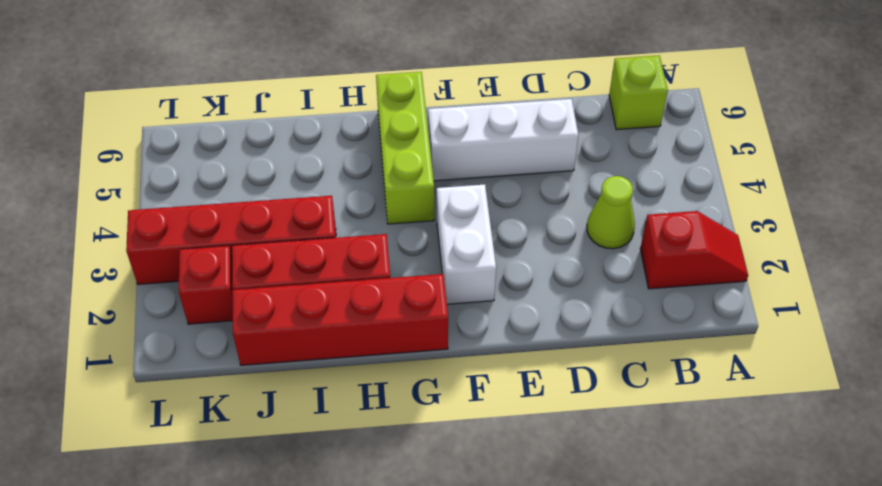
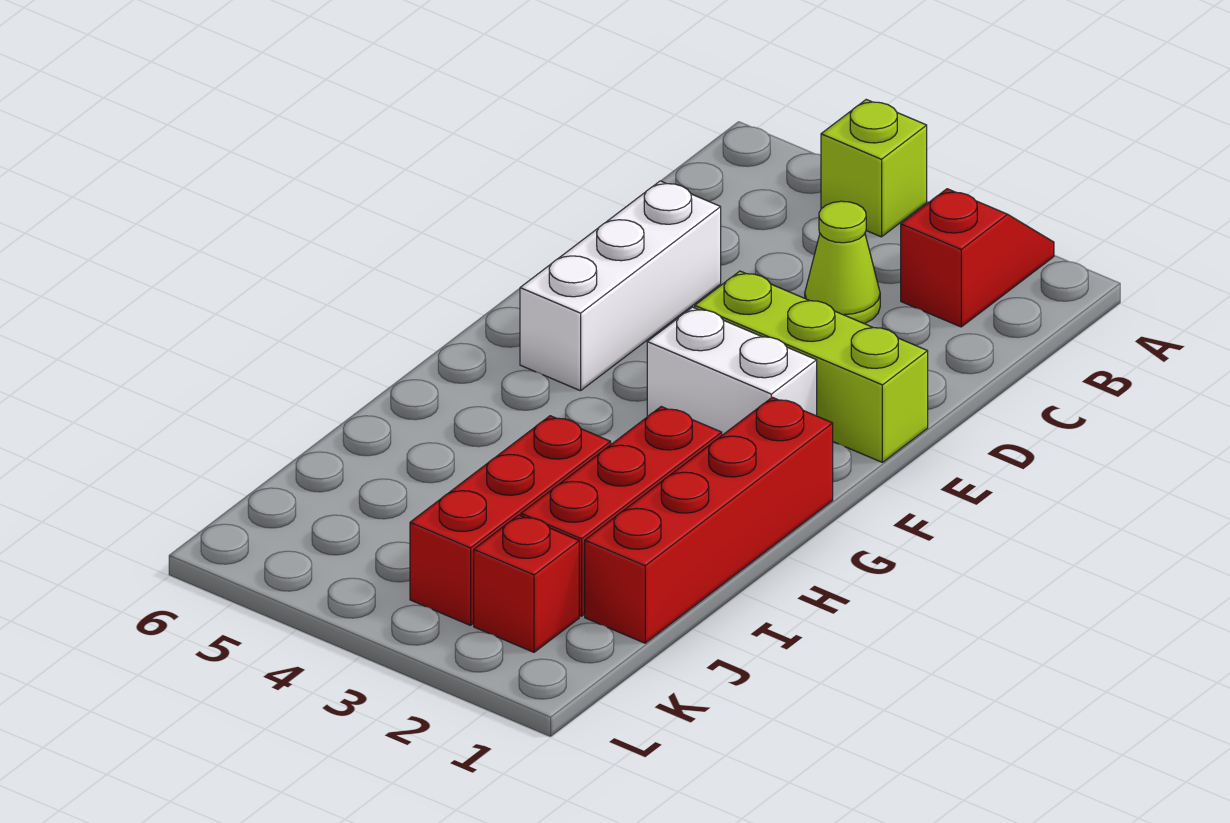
lime brick B6 level 1 -> lime brick A4 level 1
lime brick G4:G6 level 1 -> lime brick E1:E3 level 1
red brick I3:L3 level 1 -> red brick I3:K3 level 1

